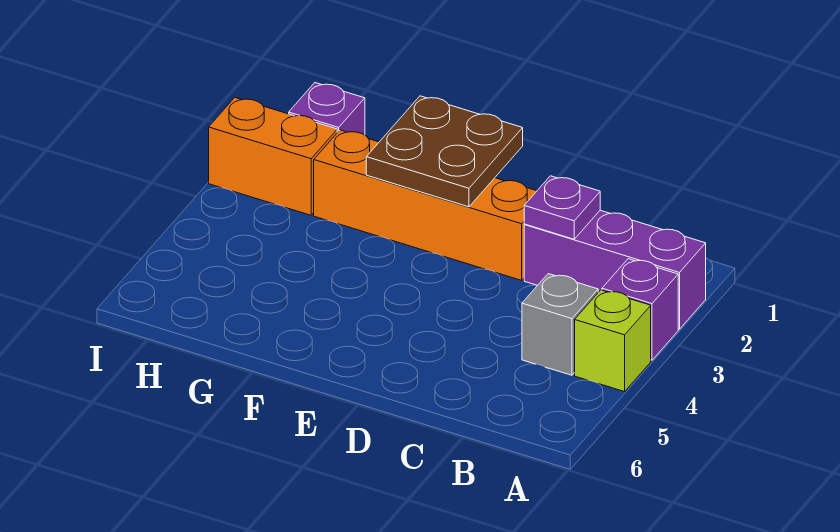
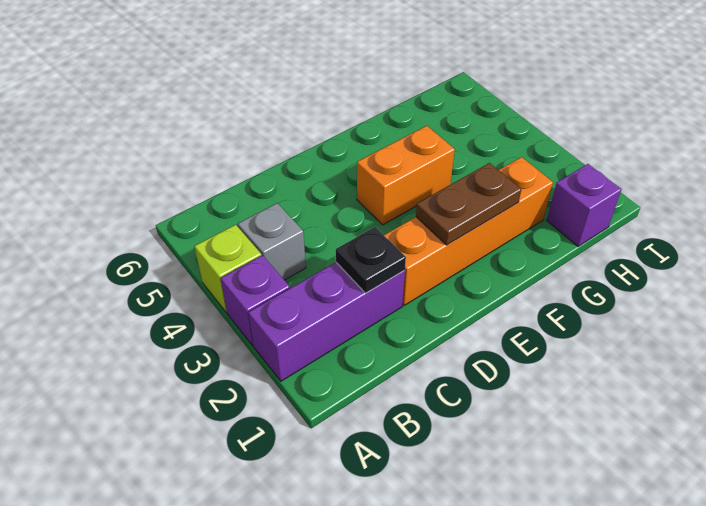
purple plate C2 level 2 -> black plate C2 level 2
brown plate E1:F2 level 2 -> brown plate E2:F2 level 2
orange brick H2:I2 level 1 -> orange brick E4:F4 level 1

